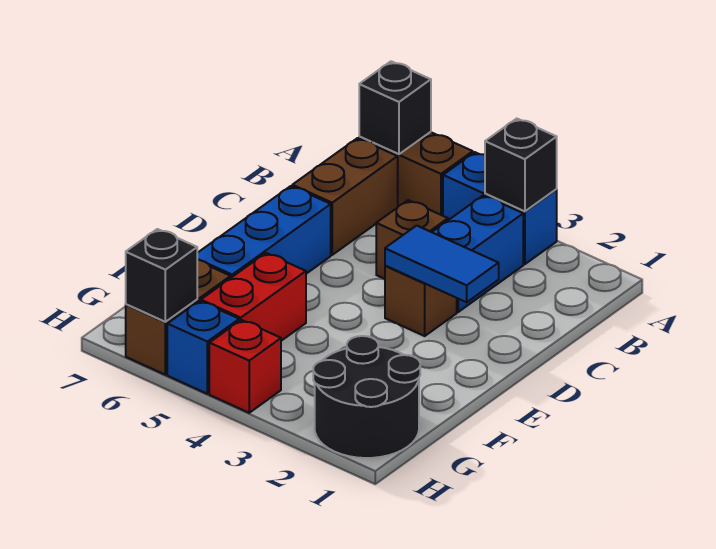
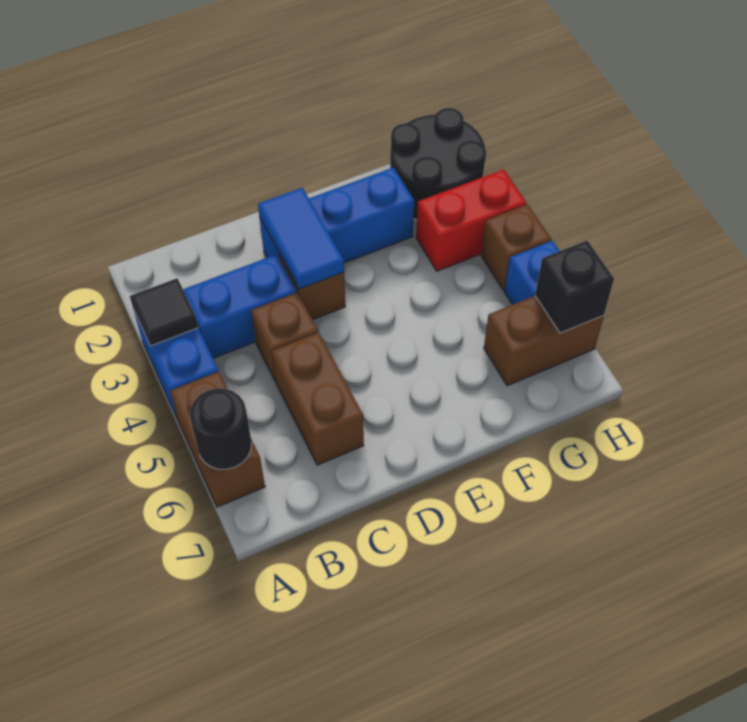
black brick A3 level 2 -> black tile A3 level 2
black brick A6 level 2 -> black round brick A6 level 2
brown brick B6:C6 level 1 -> brown brick C5:C6 level 1
blue brick D6:F6 level 1 -> blue brick D2:F2 level 1
red brick F5:G5 level 1 -> red brick G3:H3 level 1
red brick H4 level 1 -> brown brick H4 level 1

